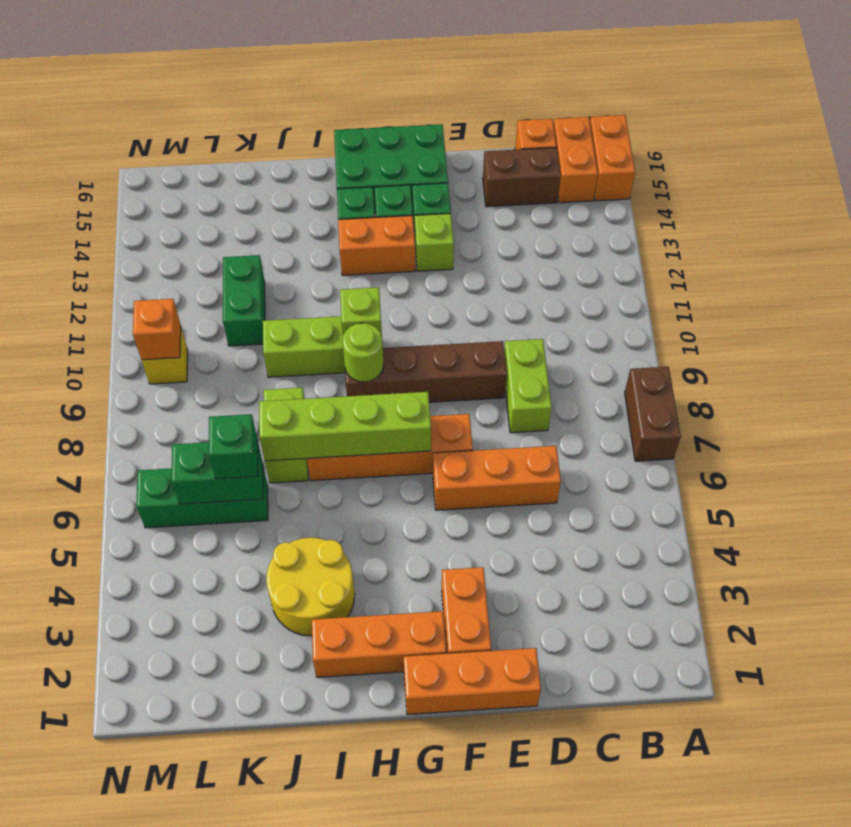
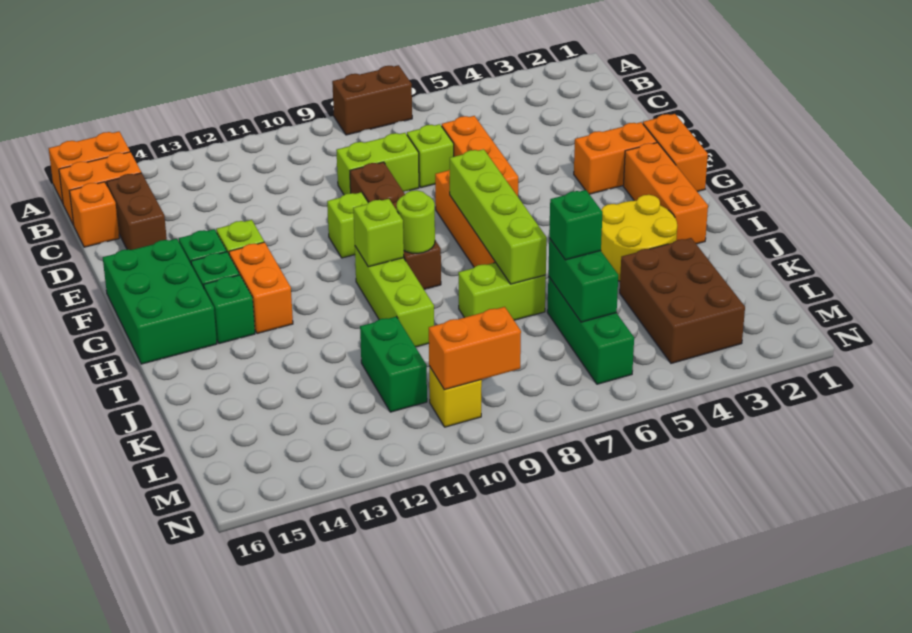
none -> lime brick D7 level 1
orange brick E1:G1 level 1 -> orange brick F1:G1 level 1
none -> lime brick F10 level 1
none -> brown brick K3:M4 level 1
green brick K11:K12 level 1 -> green brick K11:L11 level 1
orange brick M10 level 2 -> orange brick M9:M10 level 2

